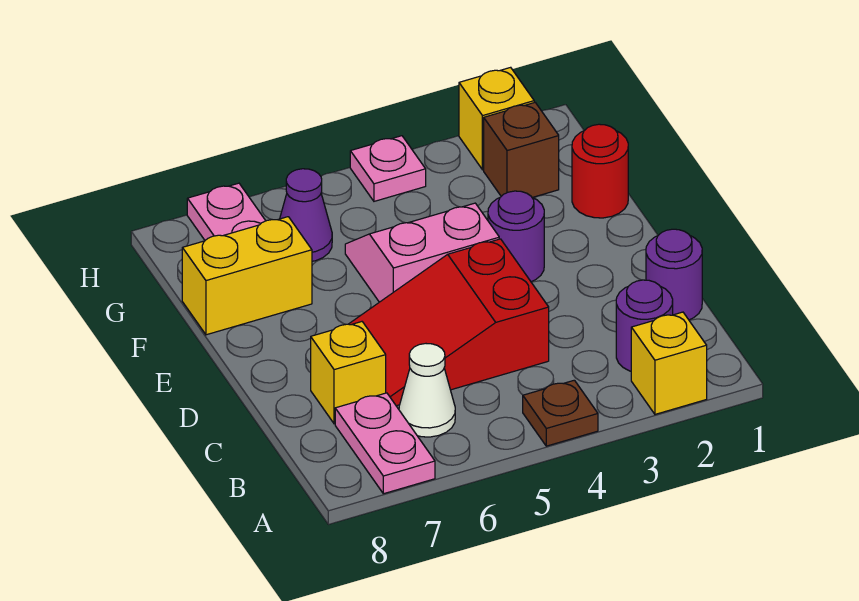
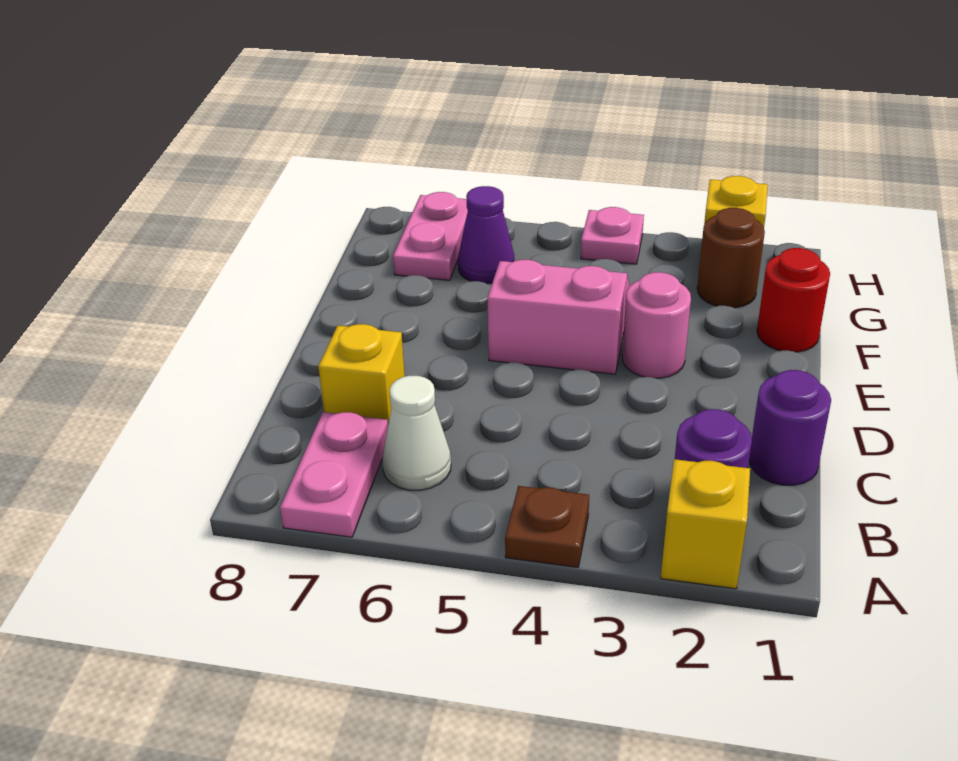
red slope C4:D6 level 1 top 4 -> none
purple round brick E3 level 1 -> pink round brick E3 level 1
yellow brick F7:F8 level 1 -> none
brown brick G2 level 1 -> brown round brick G2 level 1

